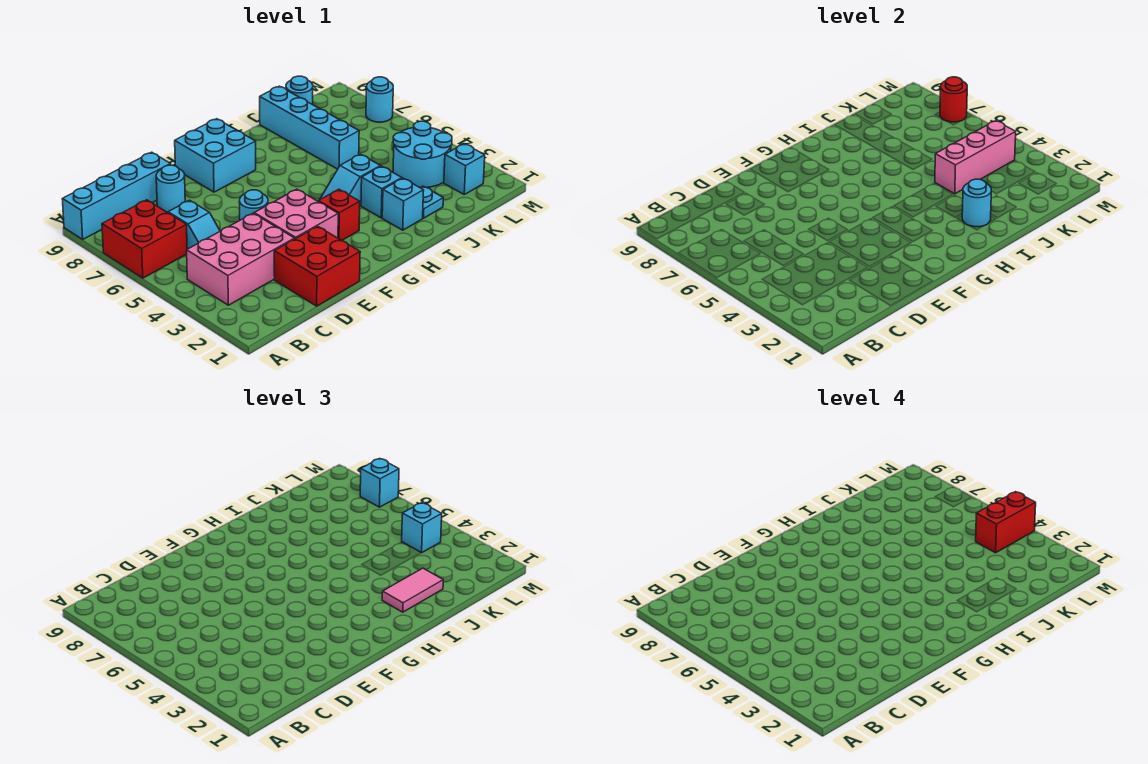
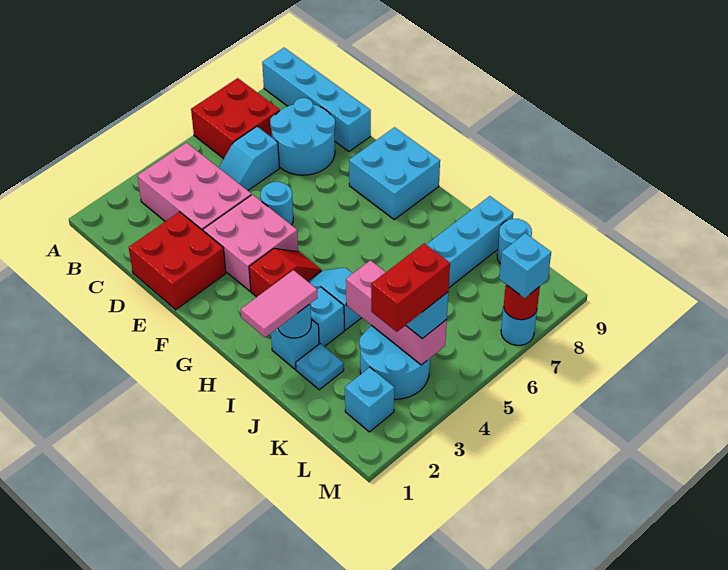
cyan round brick D8 level 1 -> cyan round brick C7:D8 level 1
pink tile I2:J2 level 3 -> pink tile I1:I2 level 3
red brick L4:M4 level 4 -> red brick L3:L4 level 4

